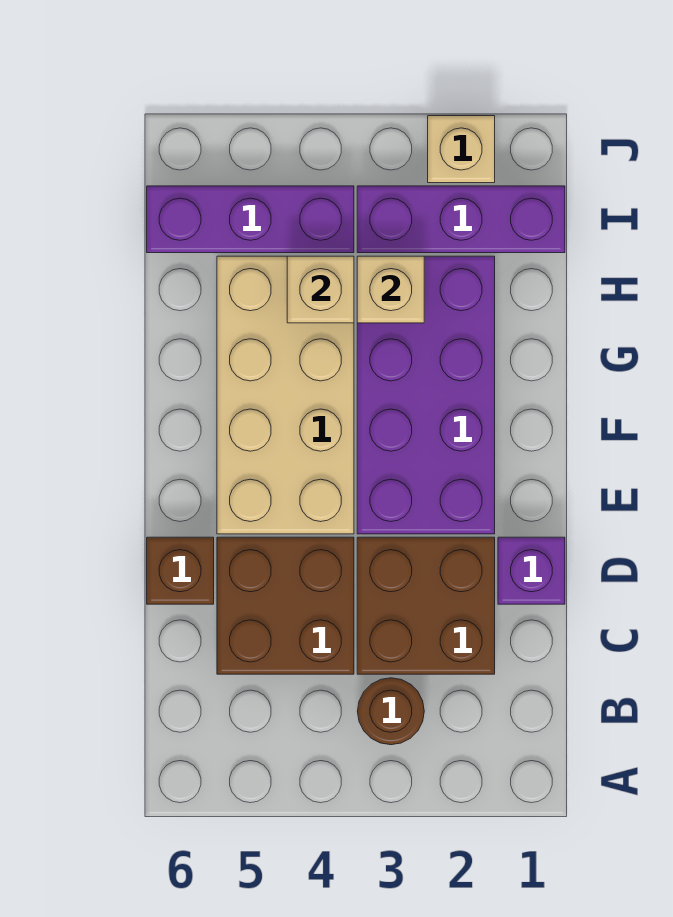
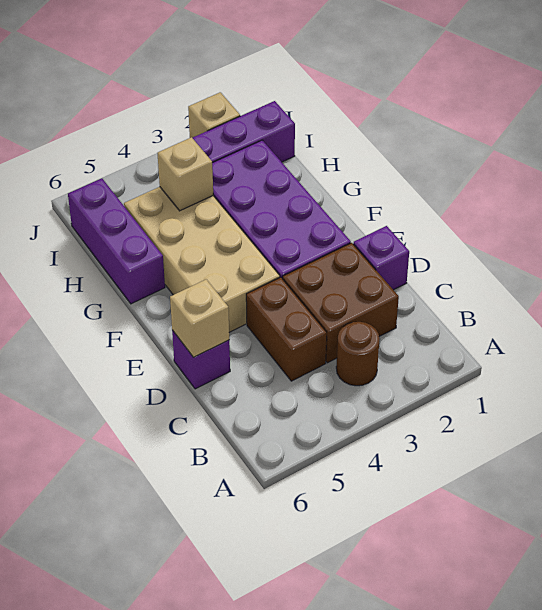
brown brick C4:D5 level 1 -> brown brick C4:D4 level 1
brown brick D6 level 1 -> purple brick D6 level 1
tan brick H3 level 2 -> tan brick D6 level 2
purple brick I4:I6 level 1 -> purple brick G6:I6 level 1

